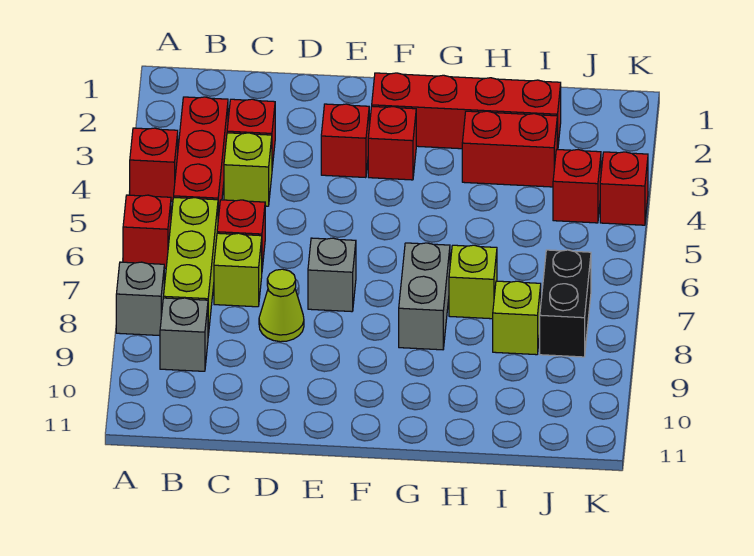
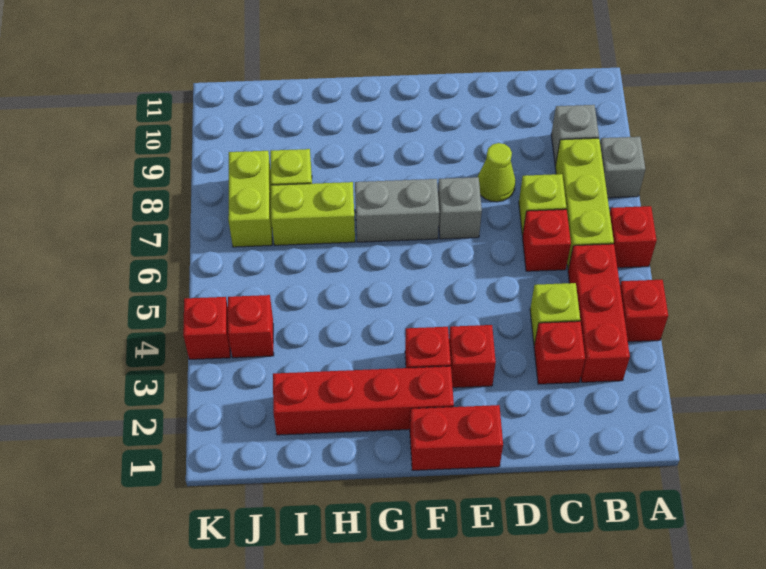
grey brick G7:G8 level 1 -> grey brick F7:G7 level 1
red brick H3:I3 level 1 -> red brick E1:F1 level 1
lime brick H7 level 1 -> lime brick H7:I7 level 1
black brick J7:J8 level 1 -> lime brick J7:J8 level 1

